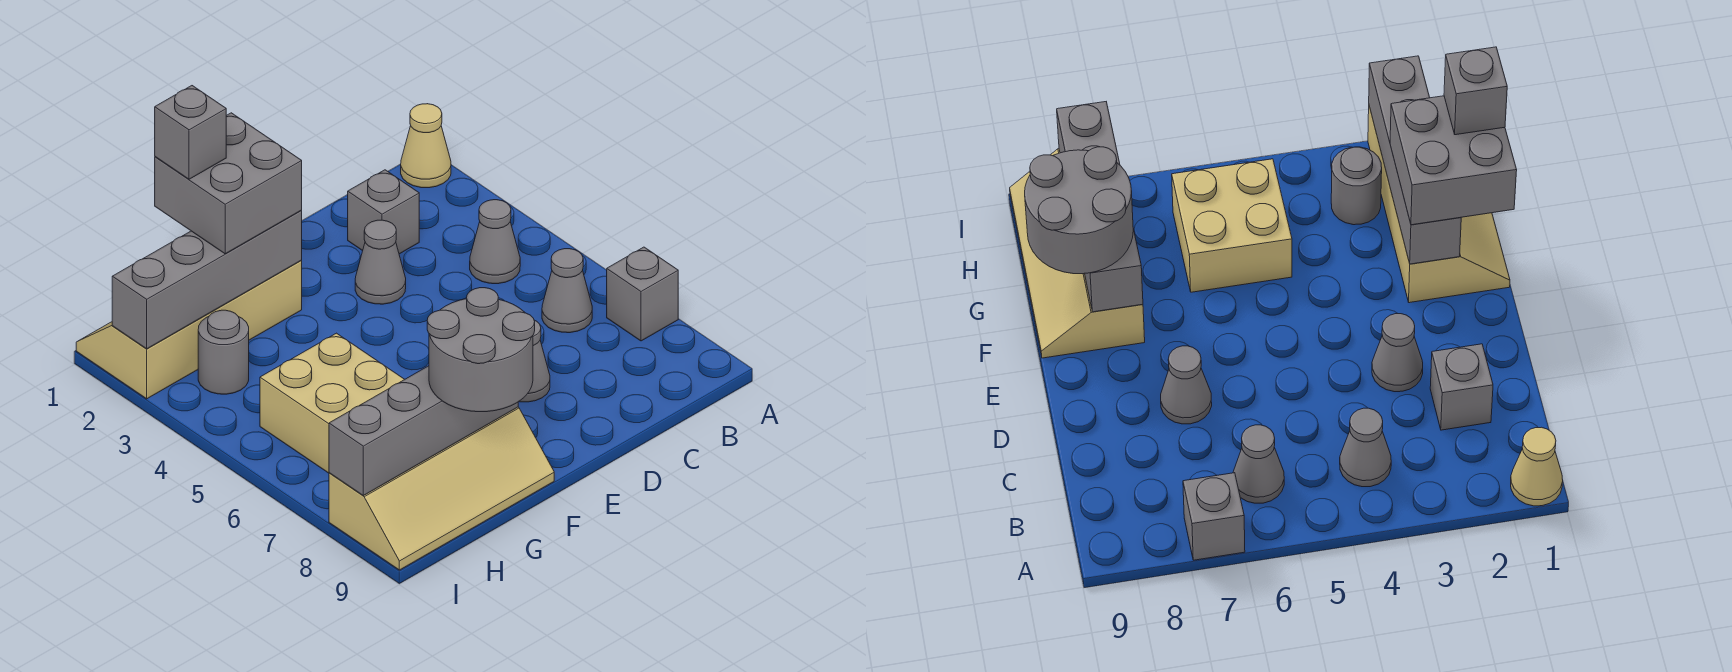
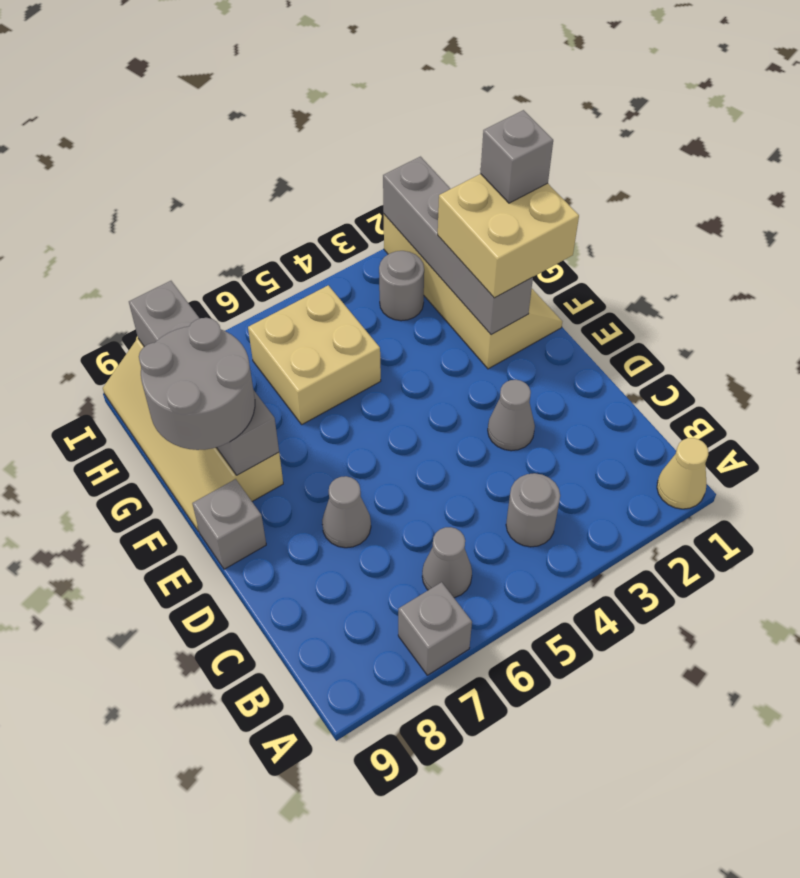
grey cone B4 level 1 -> grey round brick B4 level 1
grey brick C2 level 1 -> grey brick E9 level 1
grey brick F1:G2 level 3 -> tan brick F1:G2 level 3

